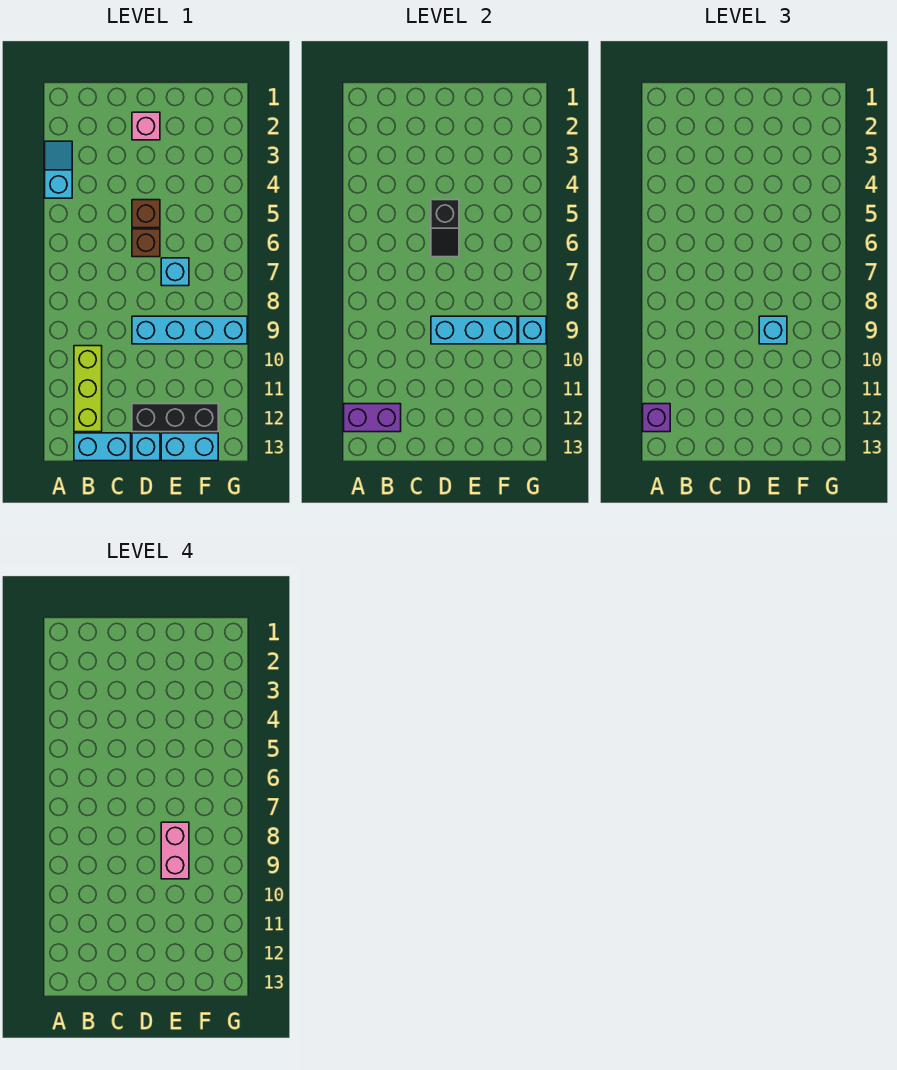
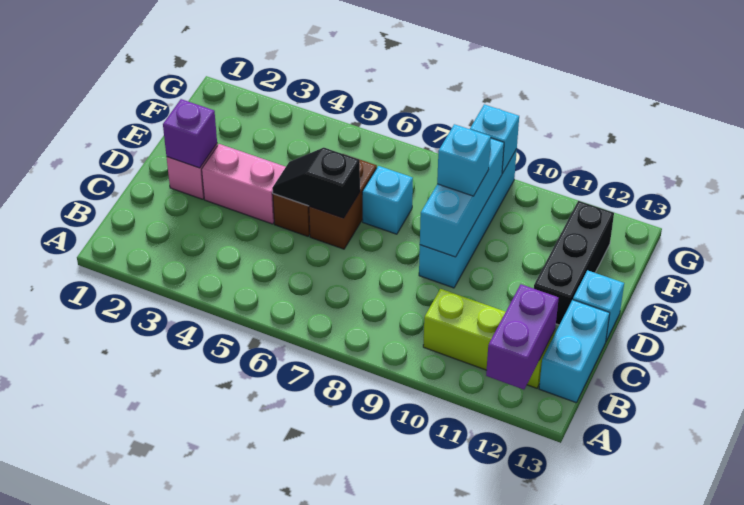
cyan slope A3:A4 level 1 top 4 -> none
purple brick A12 level 3 -> purple brick D2 level 2
black slope D5:D6 level 2 top 5 -> black slope D5:D6 level 2 top 6
brown brick D6 level 1 -> brown brick D6:E6 level 1
pink brick E8:E9 level 4 -> pink brick D3:D4 level 1
cyan brick E13:F13 level 1 -> none

